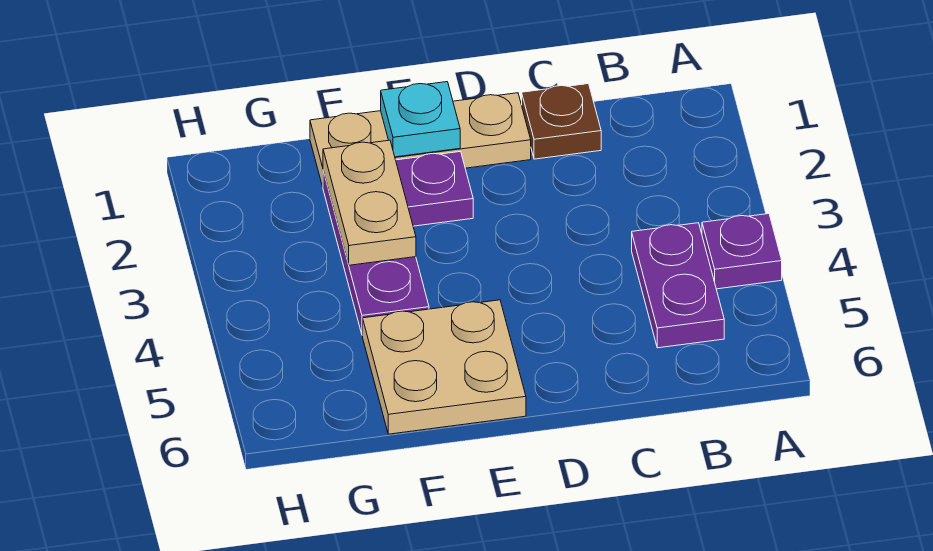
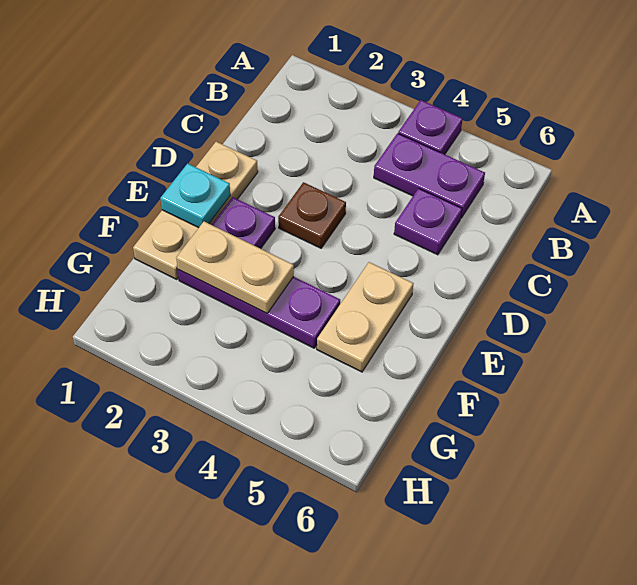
brown plate C1 level 1 -> brown plate D3 level 1
none -> purple plate C5 level 1
tan plate E5:F6 level 1 -> tan plate E5:F5 level 1

